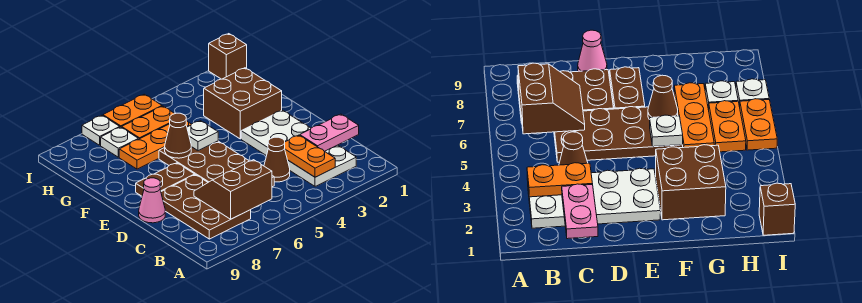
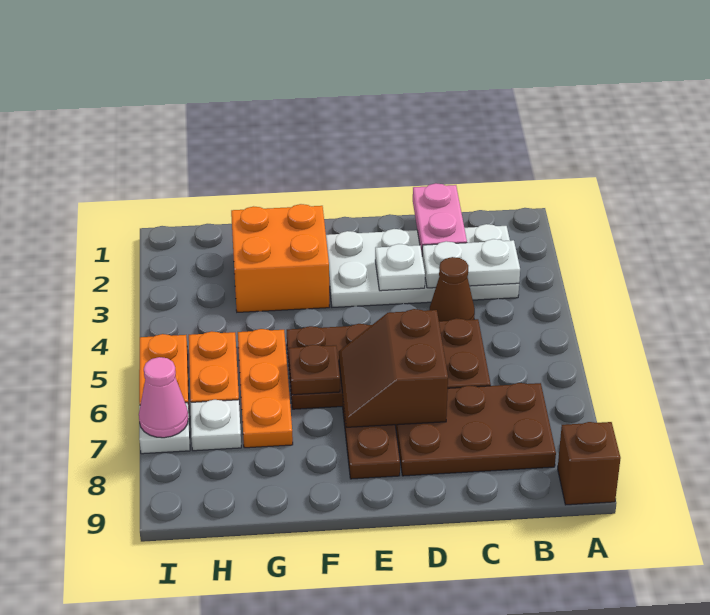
orange plate B3:C3 level 2 -> white plate B3:C3 level 2
brown slope B6:C7 level 2 top B -> brown slope D6:E7 level 2 top D
pink cone D9 level 1 -> pink cone I7 level 2
brown brick F2:G3 level 1 -> orange brick F2:G3 level 1
white plate F5 level 2 -> white plate D3 level 2
brown cone F6 level 2 -> brown plate F6 level 2
brown brick I1 level 1 -> brown brick A9 level 1

